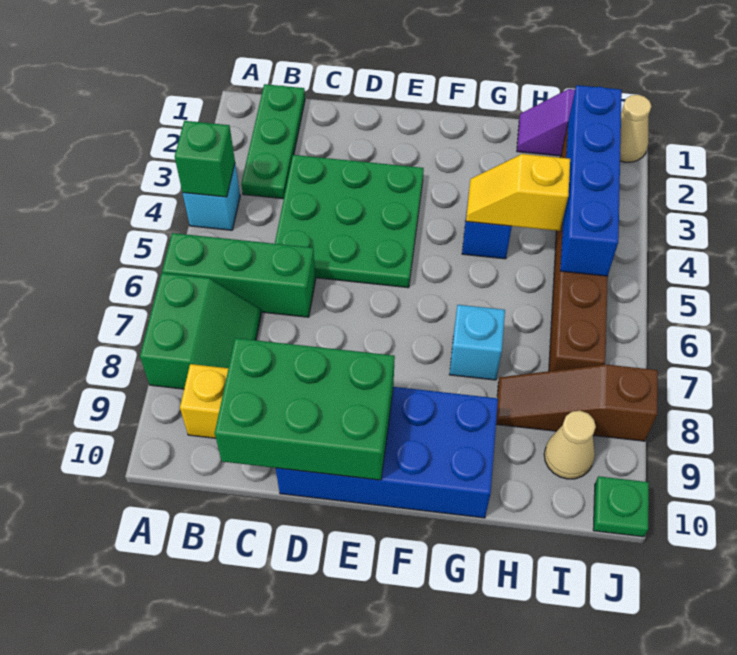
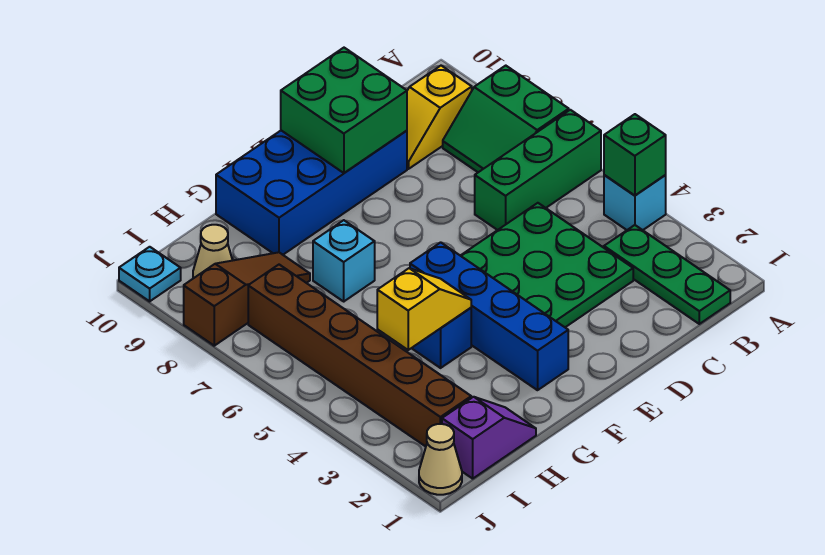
green brick C9:E10 level 2 -> green brick D9:E10 level 2
blue brick I2:I5 level 2 -> blue brick F2:F5 level 1
green plate J10 level 1 -> cyan plate J10 level 1

